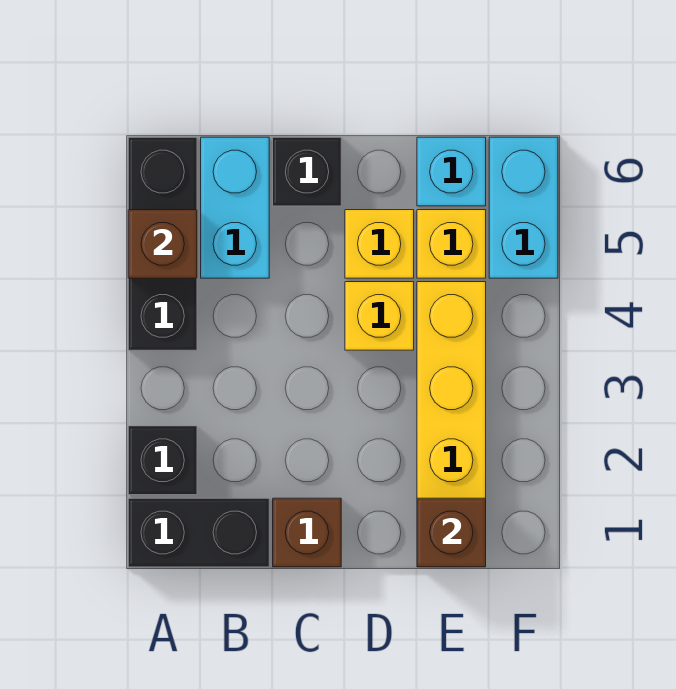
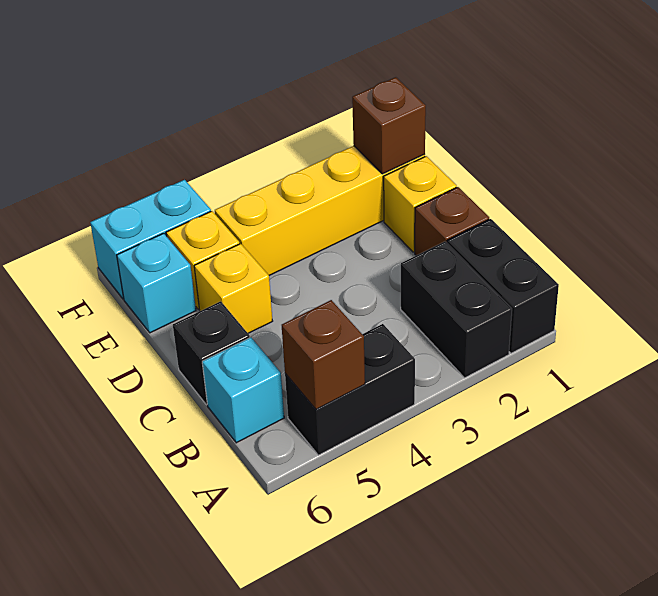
black brick A2 level 1 -> black brick A2:B2 level 1
black brick A4:A6 level 1 -> black brick A4:A5 level 1
cyan brick B5:B6 level 1 -> cyan brick B6 level 1
yellow brick D4 level 1 -> yellow brick D1 level 1

